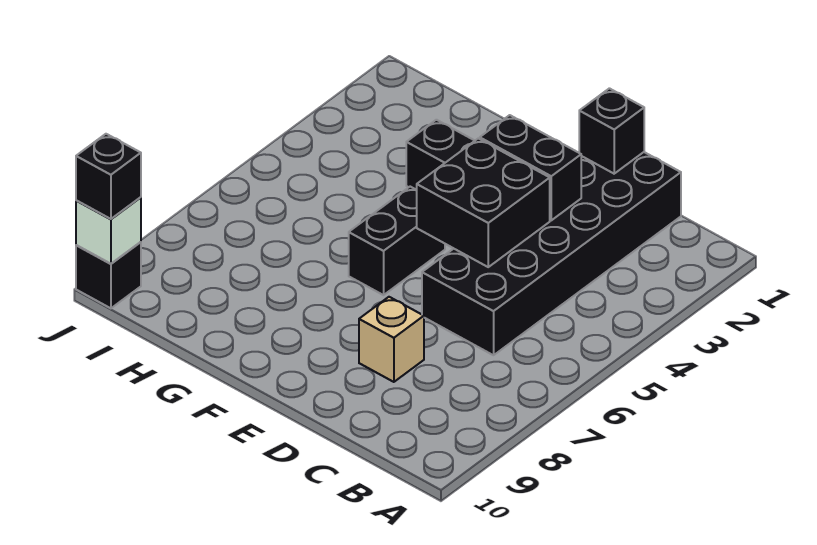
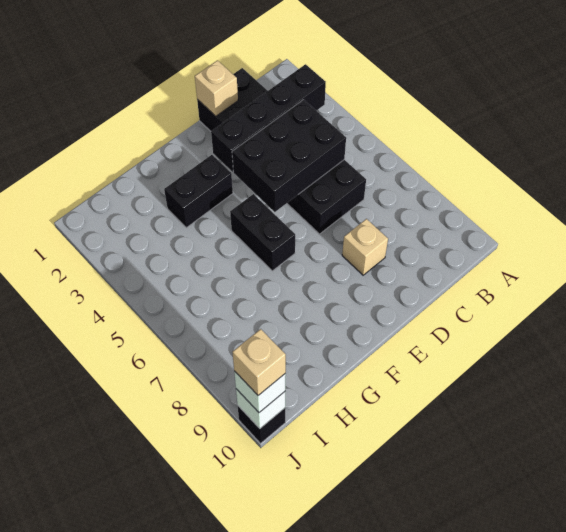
black brick D1 level 2 -> tan brick D1 level 2
black brick D3:E3 level 2 -> black brick B3:E3 level 2
black brick D4:E5 level 2 -> black brick C4:E5 level 2
black brick J10 level 3 -> white brick J10 level 3
none -> tan brick J10 level 4

